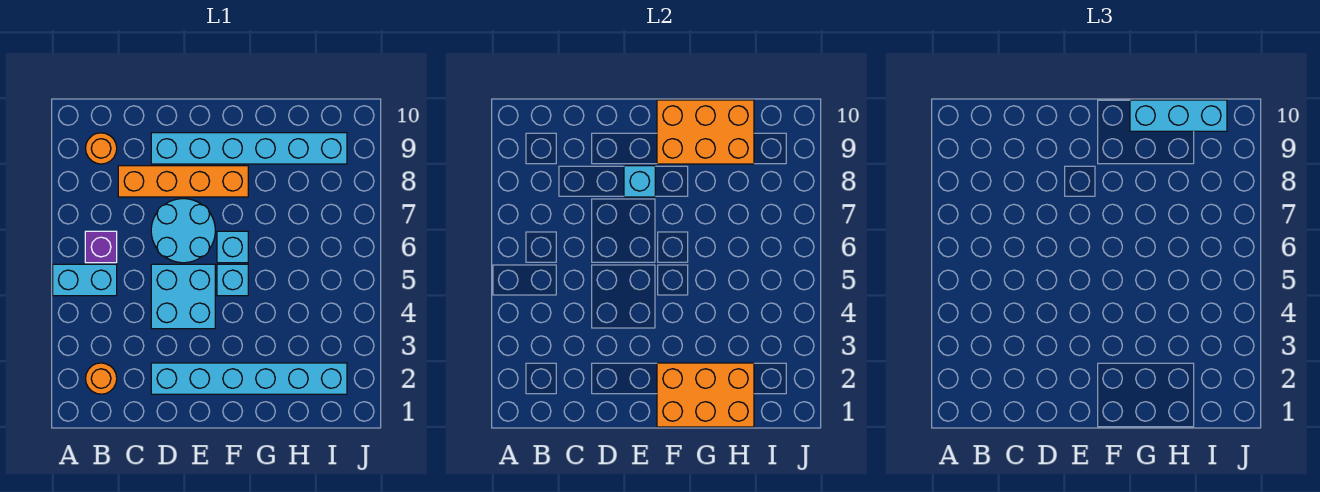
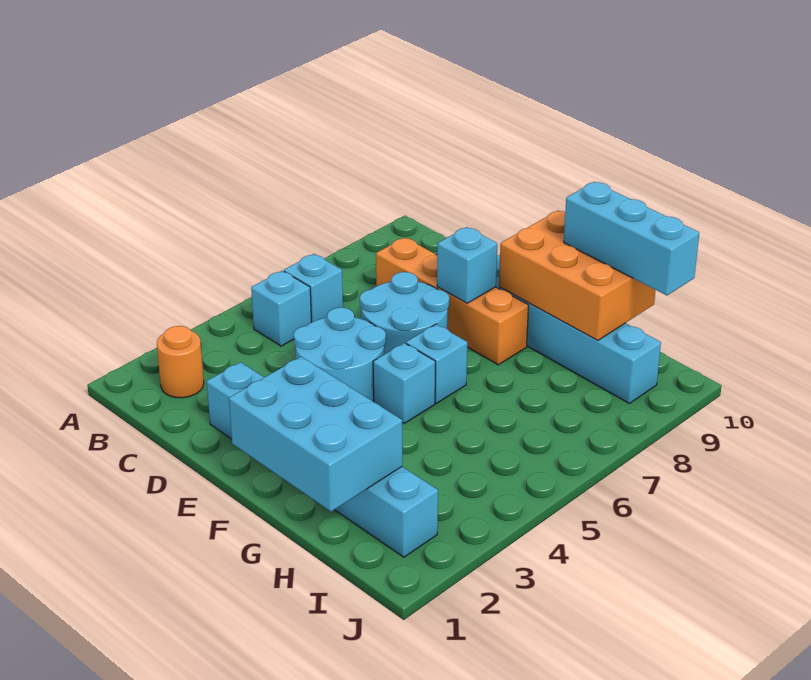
cyan brick A5:B5 level 1 -> cyan brick B5 level 1
purple brick B6 level 1 -> cyan brick B6 level 1
orange round brick B9 level 1 -> none
cyan brick D4:E5 level 1 -> cyan round brick D4:E5 level 1
orange brick F1:H2 level 2 -> cyan brick F1:H2 level 2

